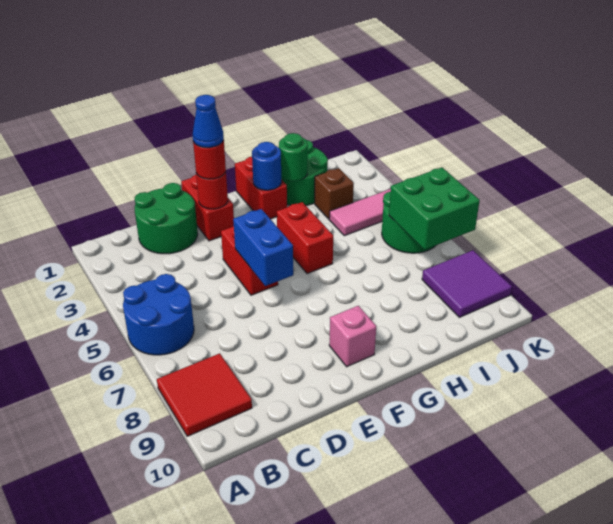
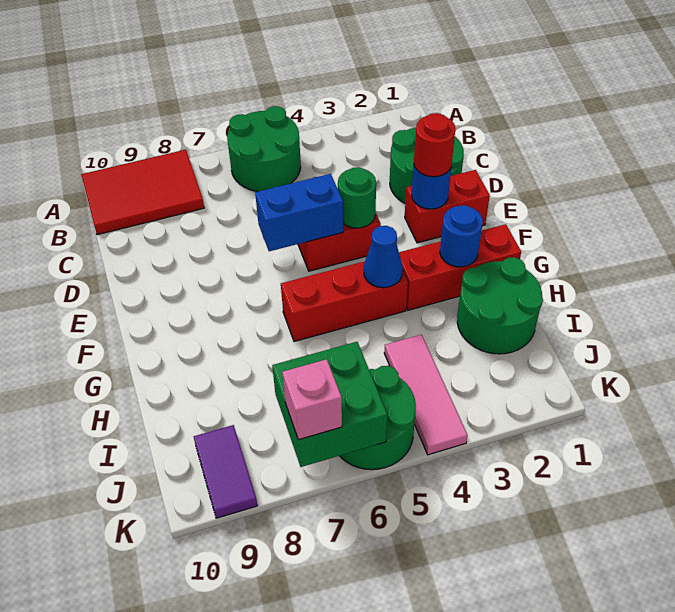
blue round brick A5:B6 level 1 -> green round brick A5:B6 level 1
red tile A8:B9 level 1 -> red tile A8:B10 level 1
red round brick E2 level 2 -> blue round brick E2 level 2
blue cone E2 level 4 -> blue cone G4 level 2
pink brick F9 level 1 -> pink brick K7 level 3
red brick G1:G2 level 1 -> red brick G1:G3 level 1
red brick G4:G5 level 1 -> red brick G4:G6 level 1
green round brick H2 level 2 -> green round brick E4 level 2
brown brick I3 level 1 -> none
purple tile J8:K9 level 1 -> purple tile J9:K9 level 1

